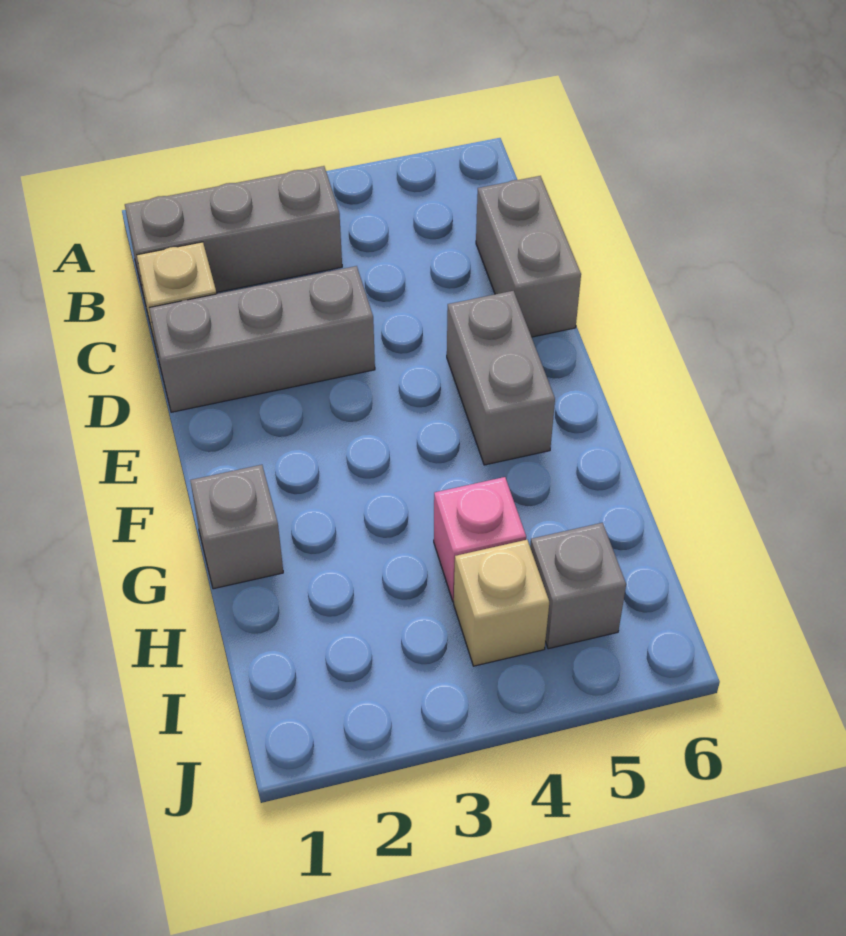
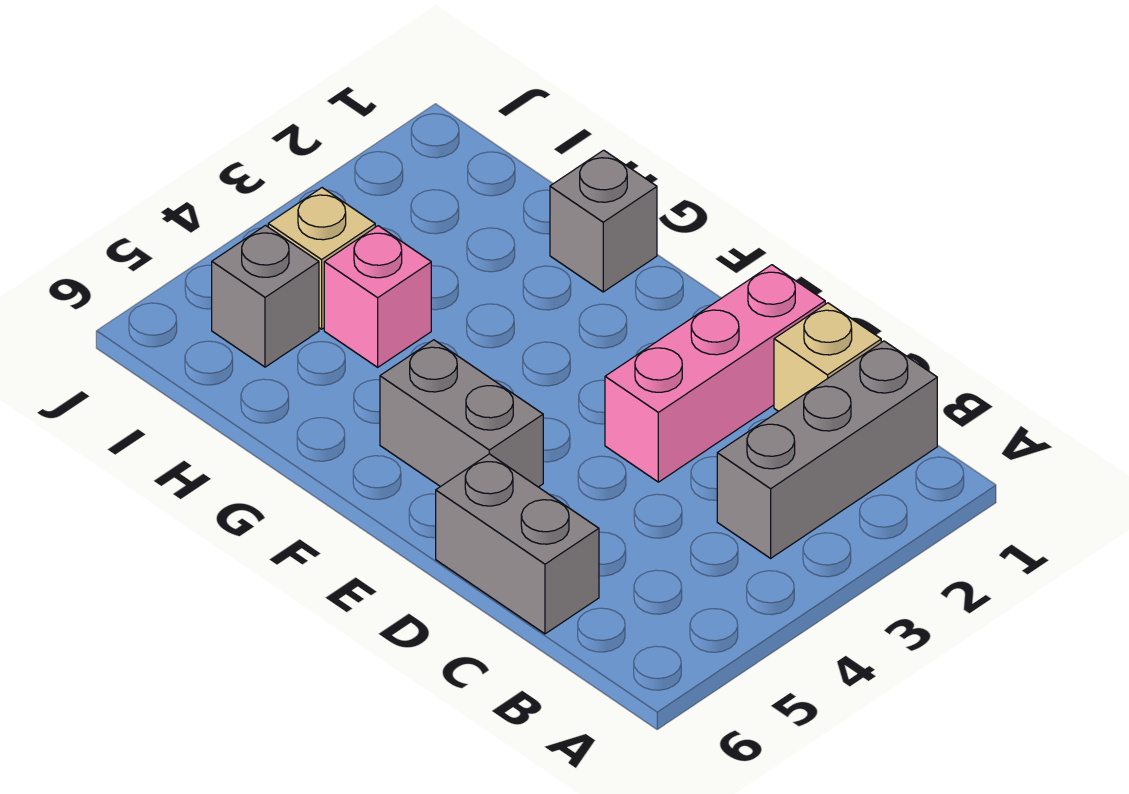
grey brick D1:D3 level 1 -> pink brick D1:D3 level 1

